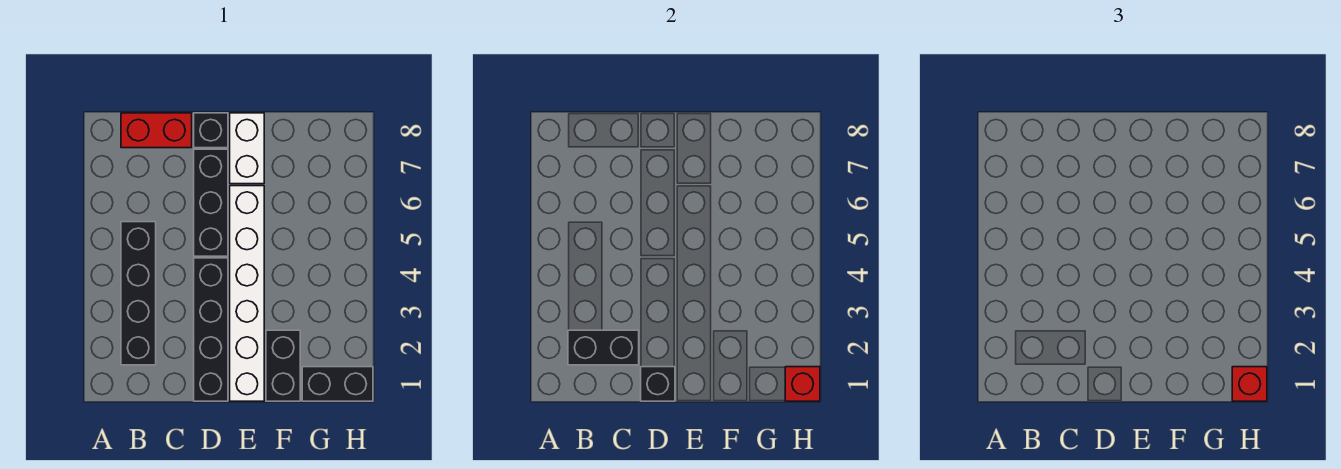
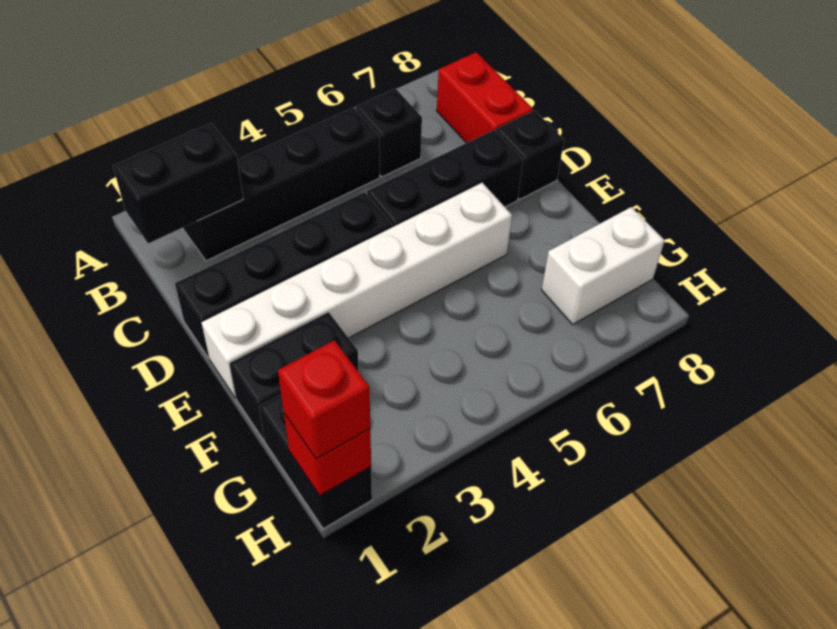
black brick B2:C2 level 2 -> black brick B1:B2 level 2
black brick D1 level 2 -> black brick B6 level 1
white brick E7:E8 level 1 -> white brick G7:G8 level 1

